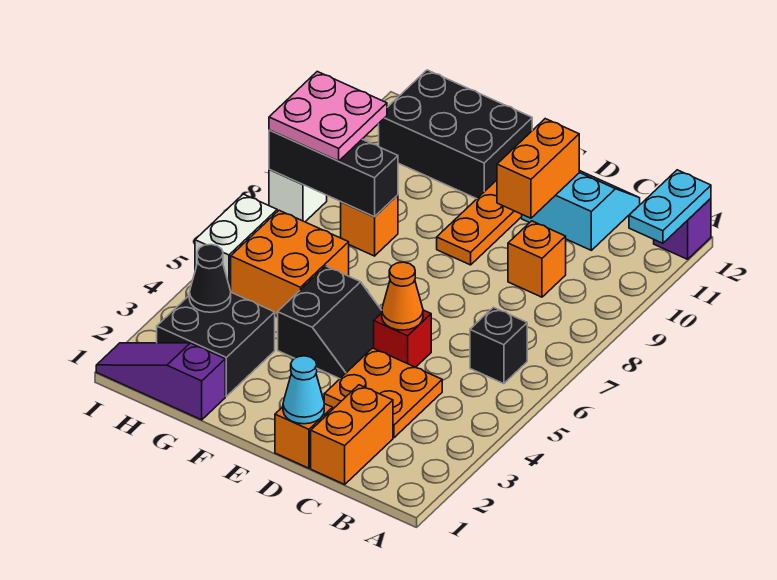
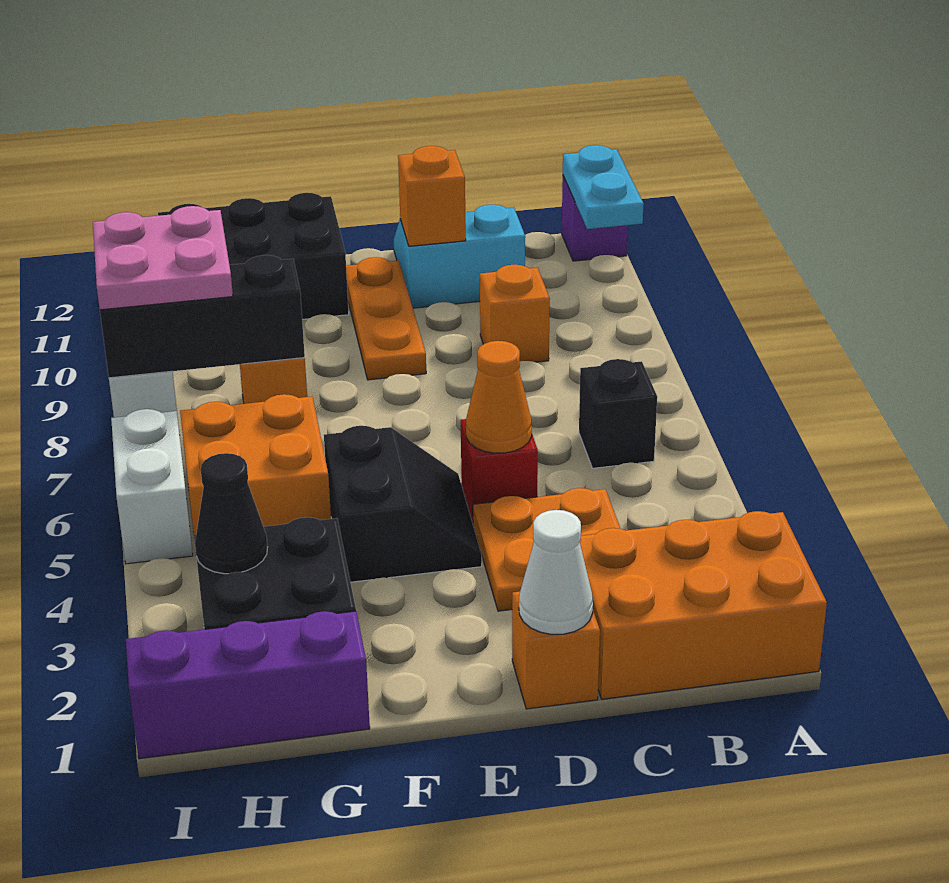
orange brick C1:C2 level 1 -> orange brick A1:C2 level 1
cyan cone D1 level 2 -> white cone D1 level 2
orange brick D10:D11 level 2 -> orange brick D11 level 2
purple slope G1:I1 level 1 top G -> purple brick G1:I1 level 1

